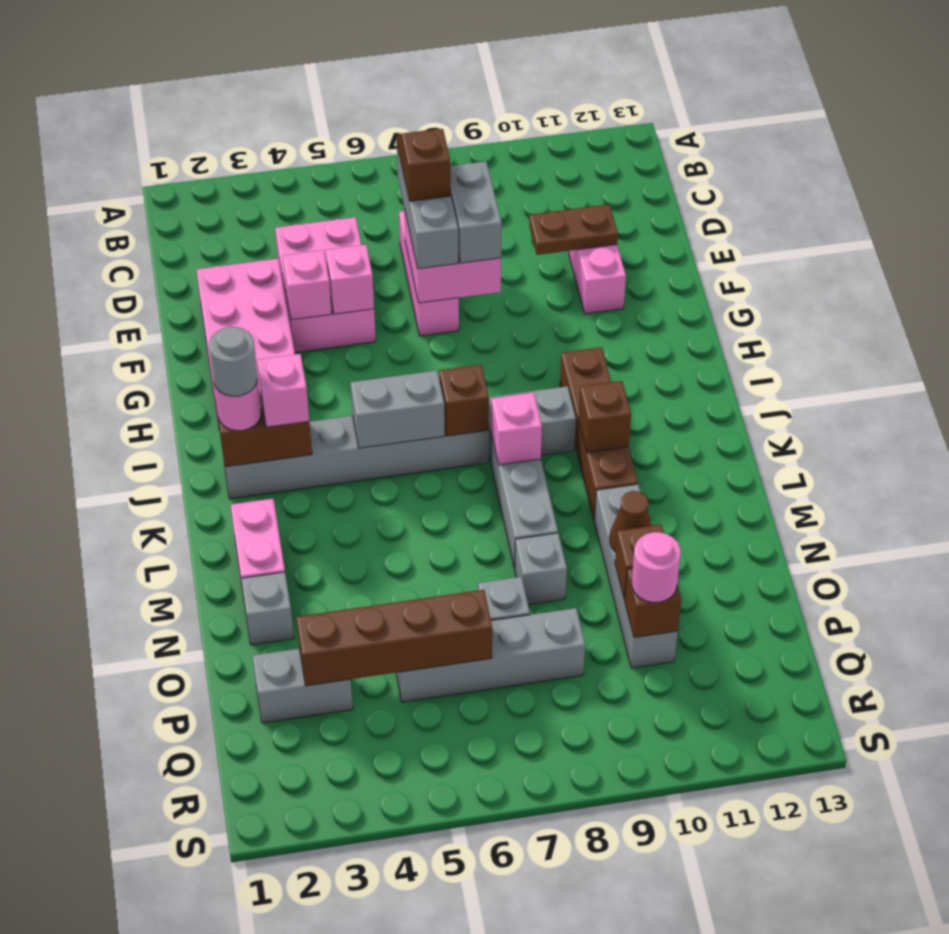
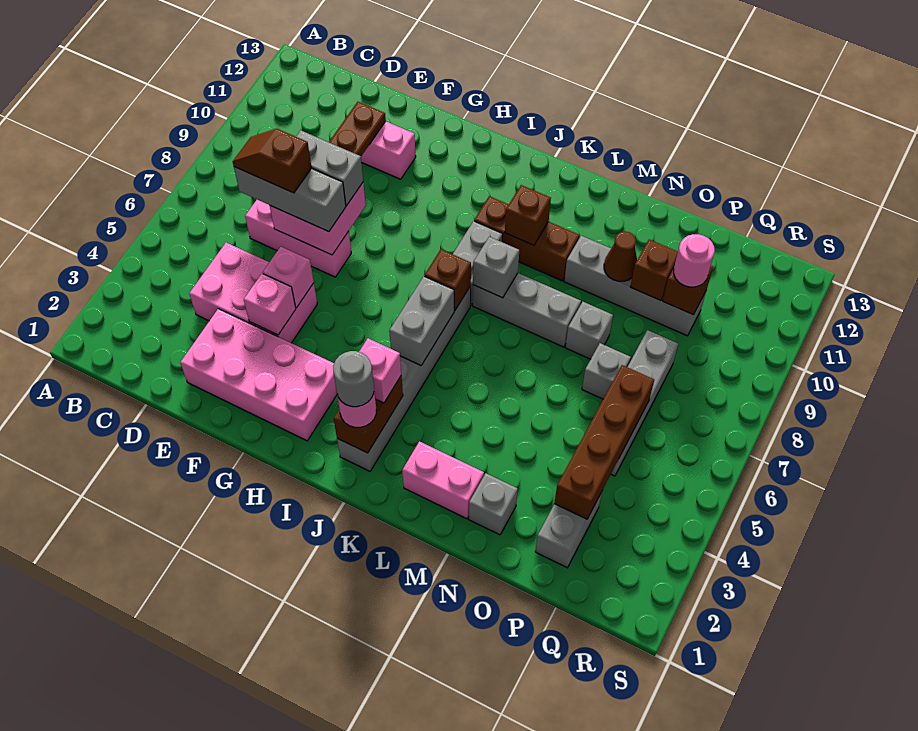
brown brick I10:L10 level 1 -> brown brick J10:L10 level 1
pink brick K8 level 2 -> grey brick K8 level 2

